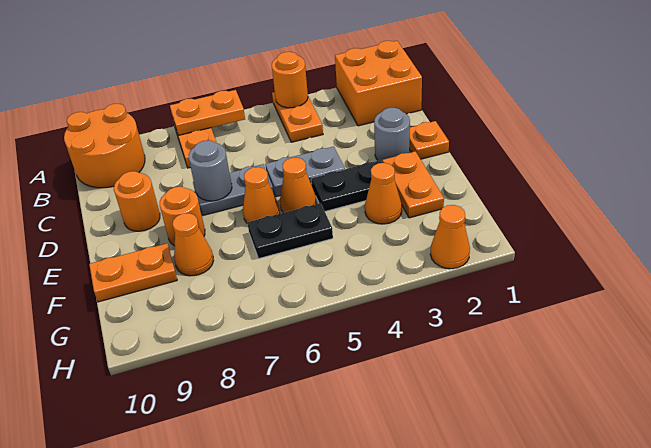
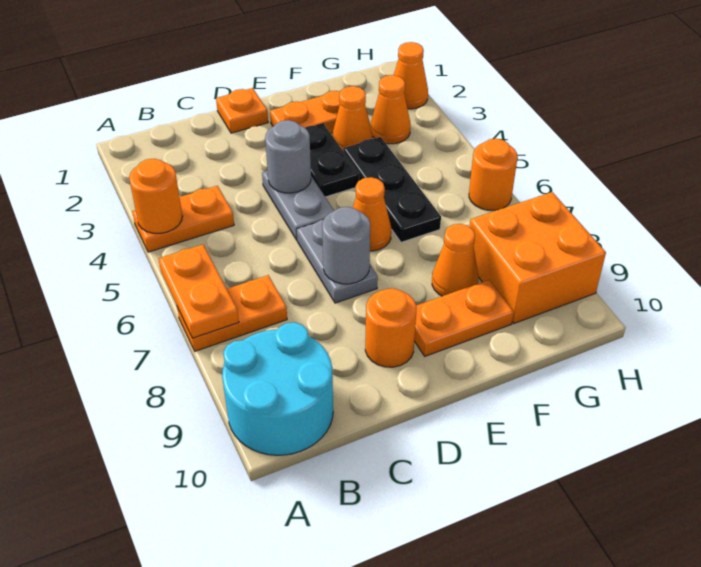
orange brick A1:B2 level 1 -> orange brick G8:H9 level 1
orange round brick A9:B10 level 1 -> cyan round brick A9:B10 level 1
grey round brick D2 level 1 -> grey round brick D4 level 2
orange cone E5 level 1 -> orange cone G3 level 1
orange round brick E8 level 1 -> orange round brick H6 level 1
black plate F5:F6 level 1 -> black plate F4:F6 level 1
orange plate F9:F10 level 1 -> orange plate E9:F9 level 1

